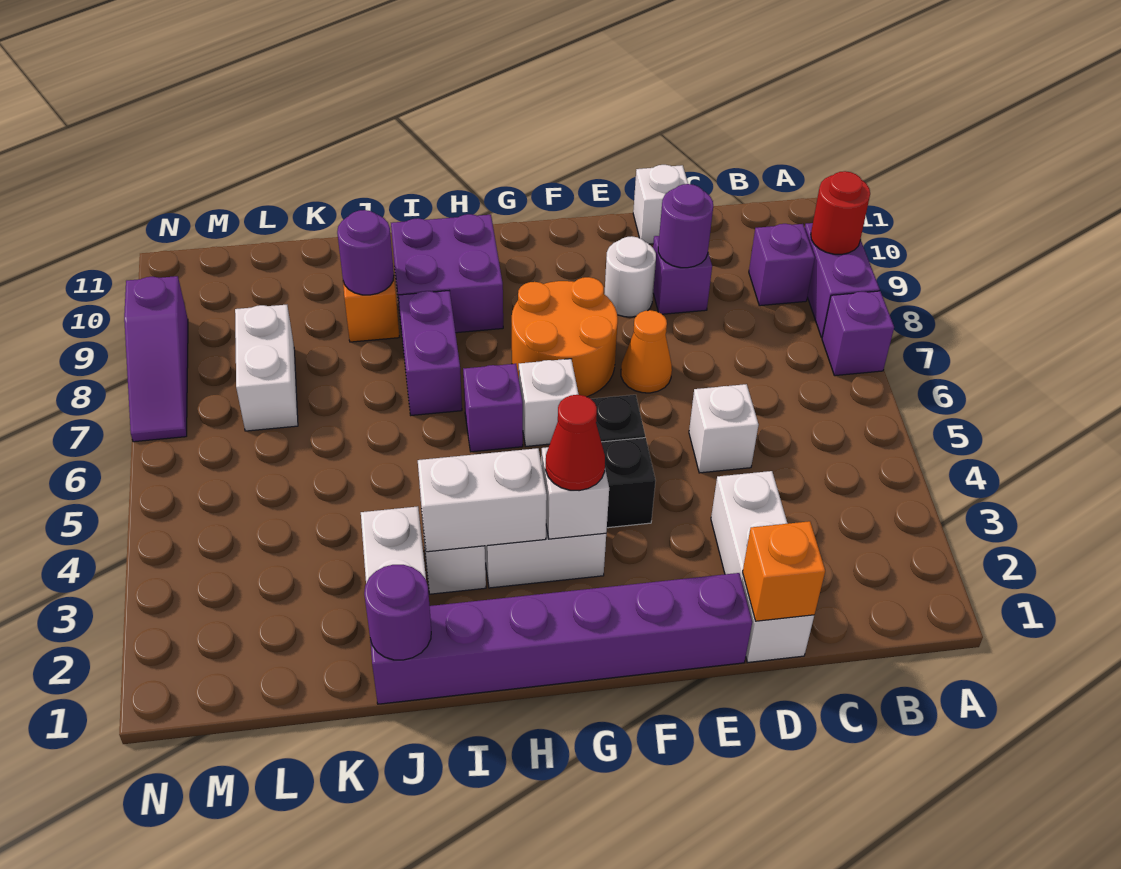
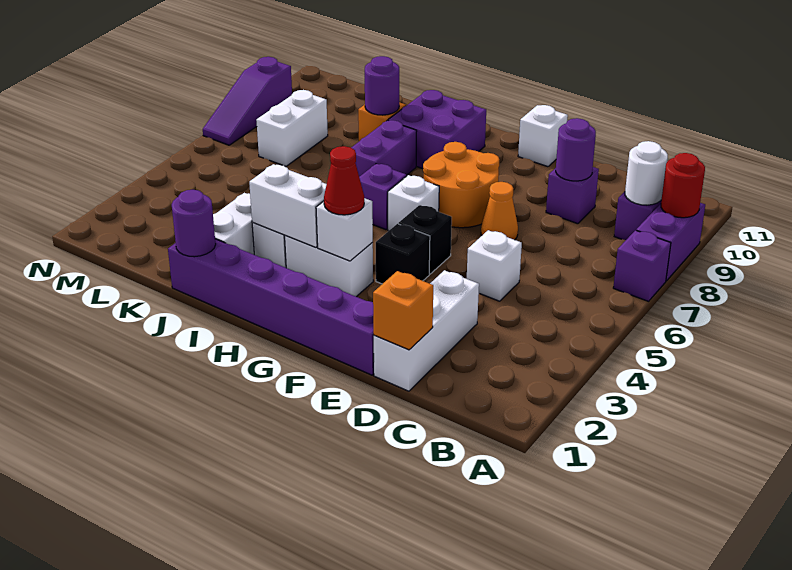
white brick D11 level 1 -> white brick F11 level 1
white round brick E9 level 1 -> white round brick B9 level 2

